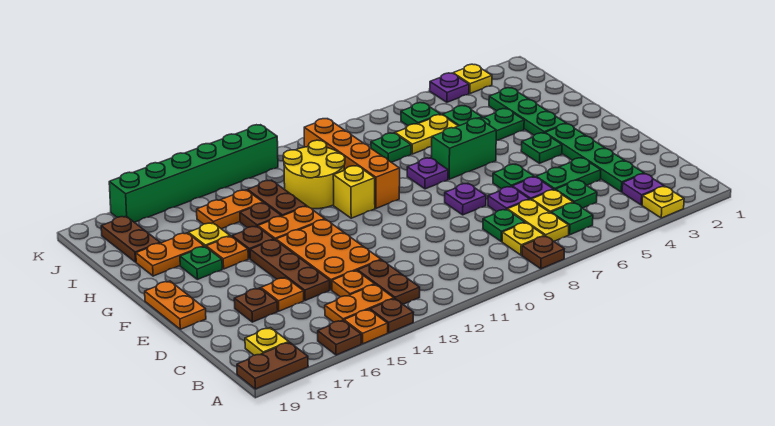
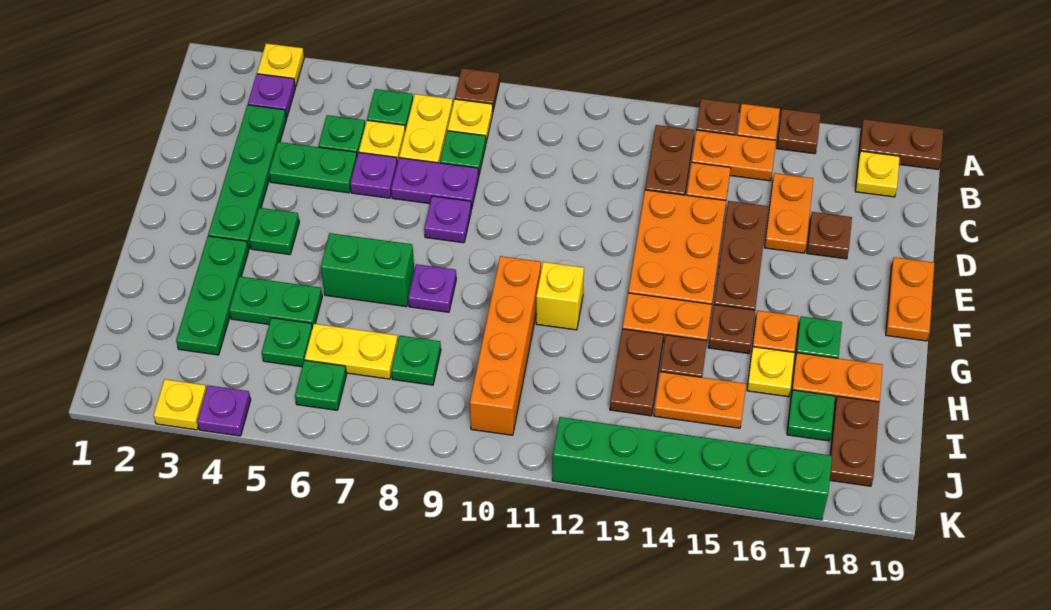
purple plate D7 level 1 -> purple plate D7:D8 level 1
orange plate D16 level 1 -> orange plate C16:D16 level 1
green plate E6 level 1 -> green plate I17 level 1
yellow round brick H11:I12 level 1 -> none

